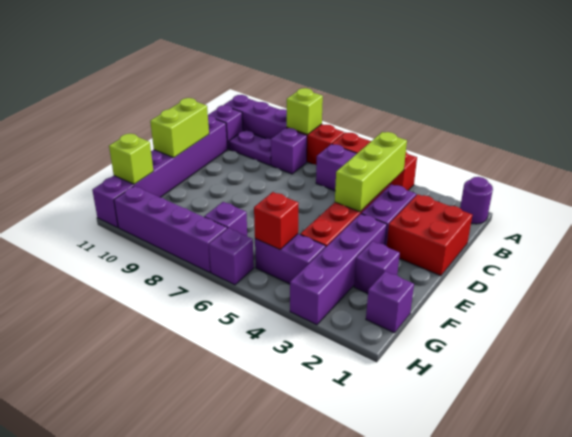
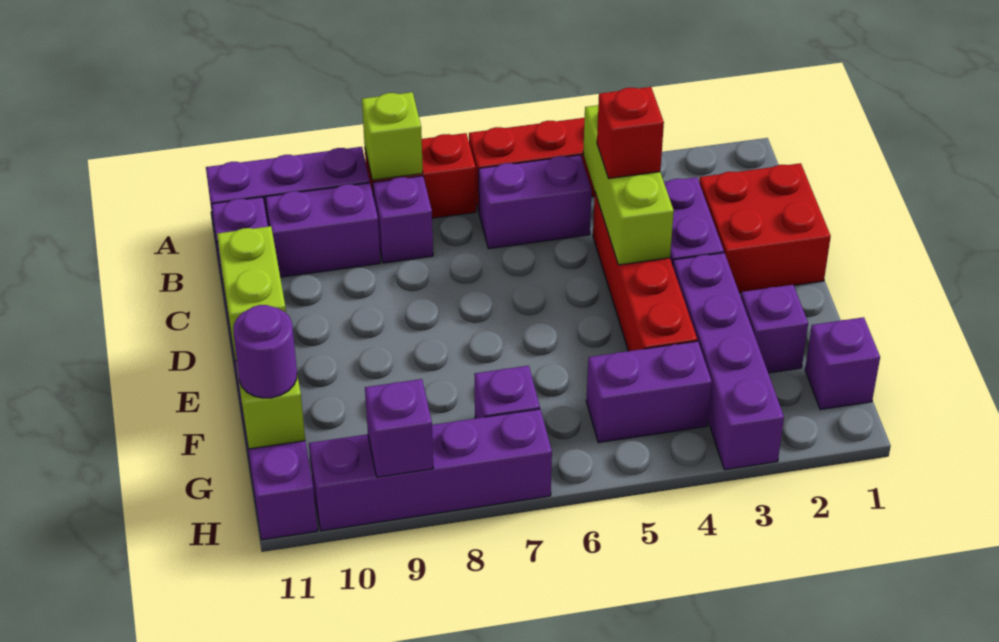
purple round brick A1 level 1 -> purple round brick G11 level 3
purple plate B9:B10 level 1 -> purple brick B9:B10 level 1
red brick G5 level 2 -> red brick C4 level 3
purple brick H6 level 1 -> purple brick H9 level 2

